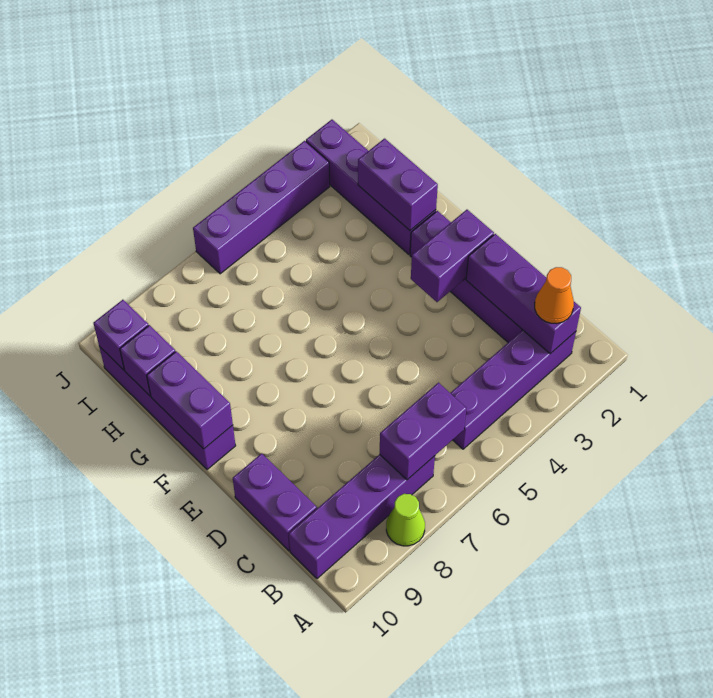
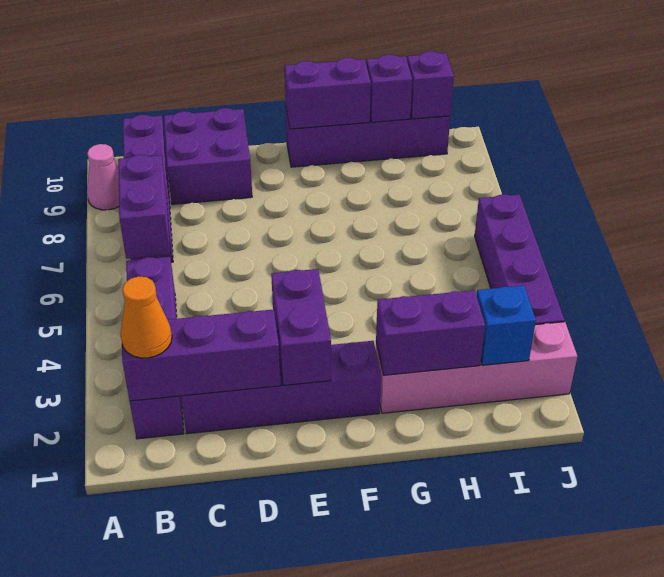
lime cone A8 level 1 -> none
none -> pink cone A9 level 1
purple brick C10:D10 level 1 -> purple brick C9:D10 level 1
purple brick G2:J2 level 1 -> pink brick G2:J2 level 1
none -> blue brick I2 level 2

